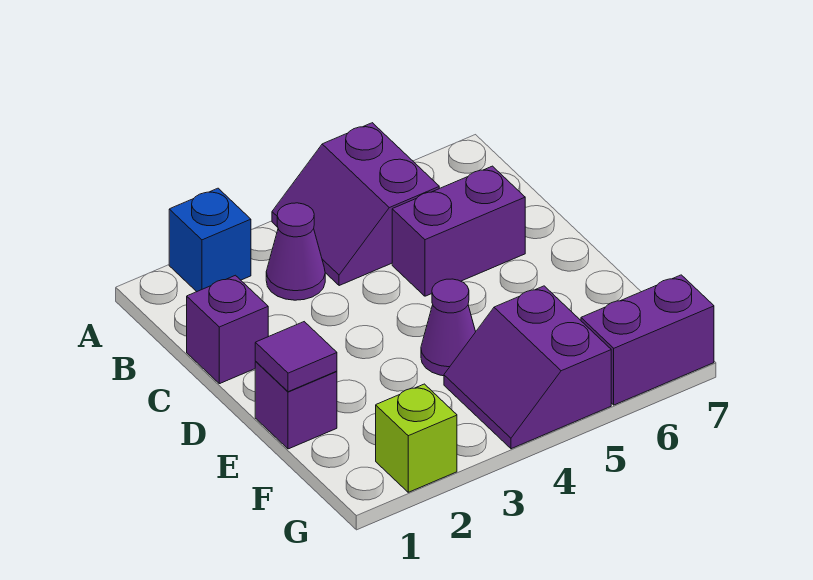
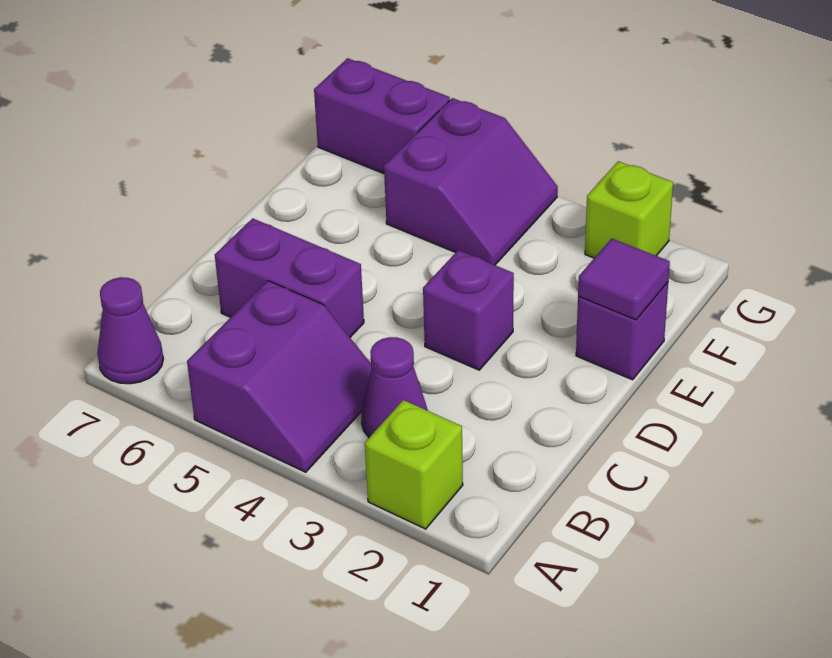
blue brick A2 level 1 -> lime brick A2 level 1
purple brick C1 level 1 -> purple brick D3 level 1
purple cone E4 level 1 -> purple cone A7 level 1

